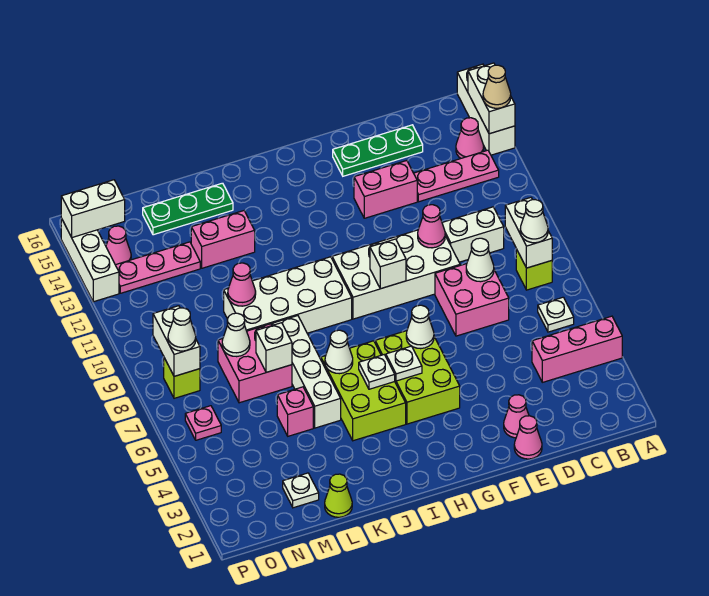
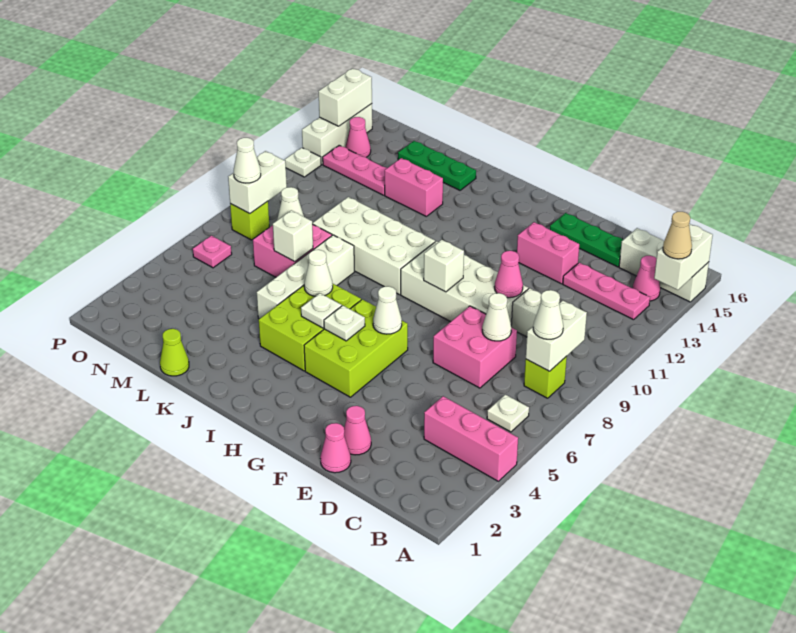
white brick A14:A16 level 1 -> white brick A15:C15 level 1
pink brick L5 level 1 -> none
pink cone L10 level 2 -> none
white plate M2 level 1 -> white plate P12 level 1
white brick O15:P15 level 2 -> white brick P14:P15 level 2

